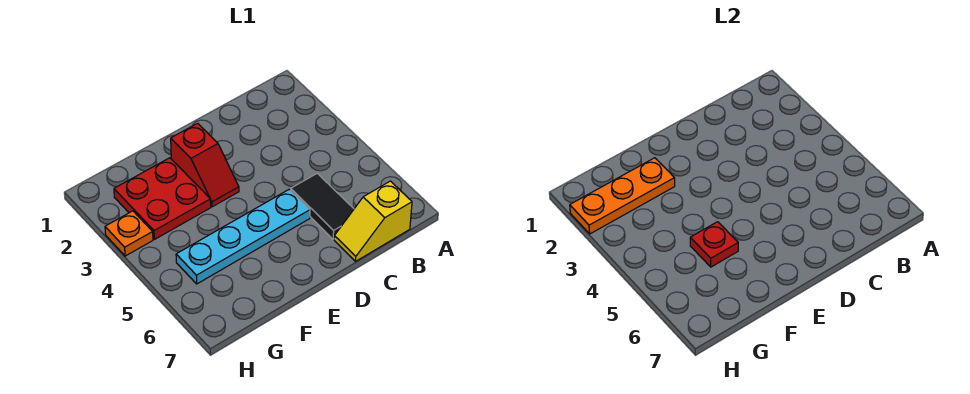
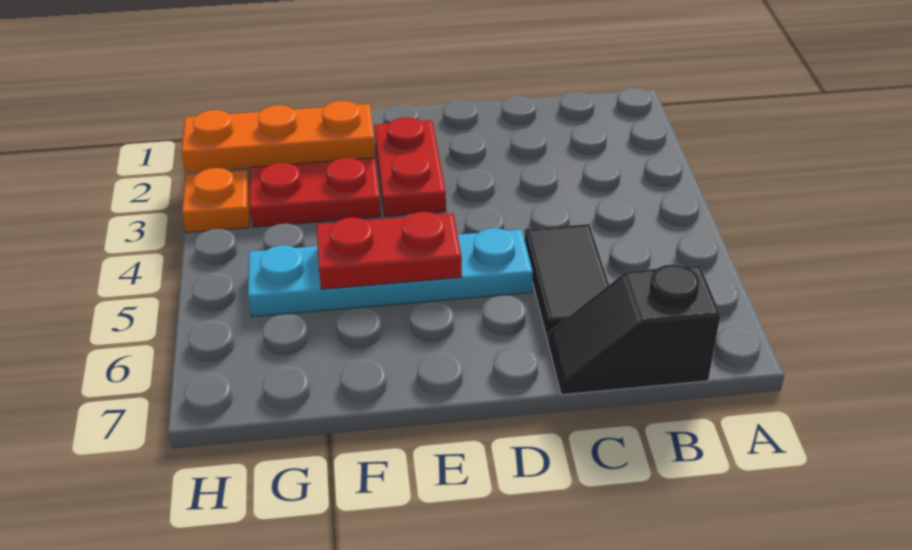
yellow slope B7:C7 level 1 top B -> black slope B7:C7 level 1 top B
red slope E2:E3 level 1 top 2 -> red plate E2:E3 level 1
red plate F5 level 2 -> red plate E5:F5 level 2

